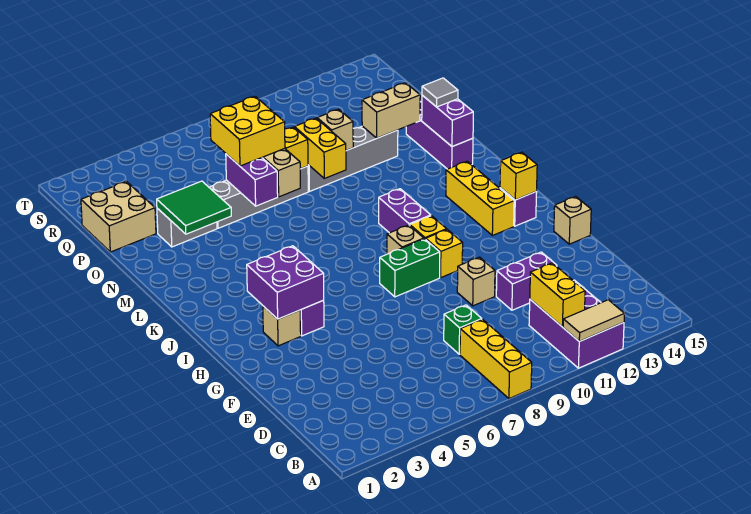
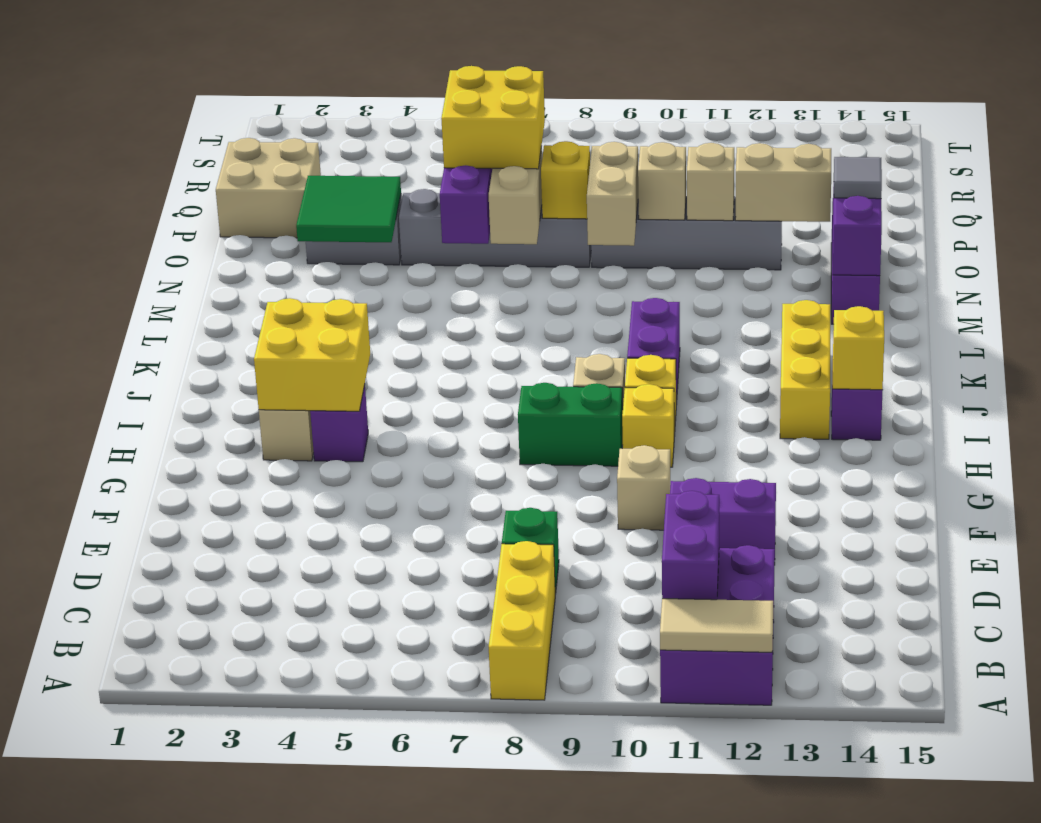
yellow brick B11:C11 level 2 -> purple brick B11:C11 level 2
tan brick G15 level 1 -> tan brick O11 level 2
purple brick H3:I4 level 2 -> yellow brick H3:I4 level 2
yellow brick N9:O9 level 2 -> tan brick N9:O9 level 2

